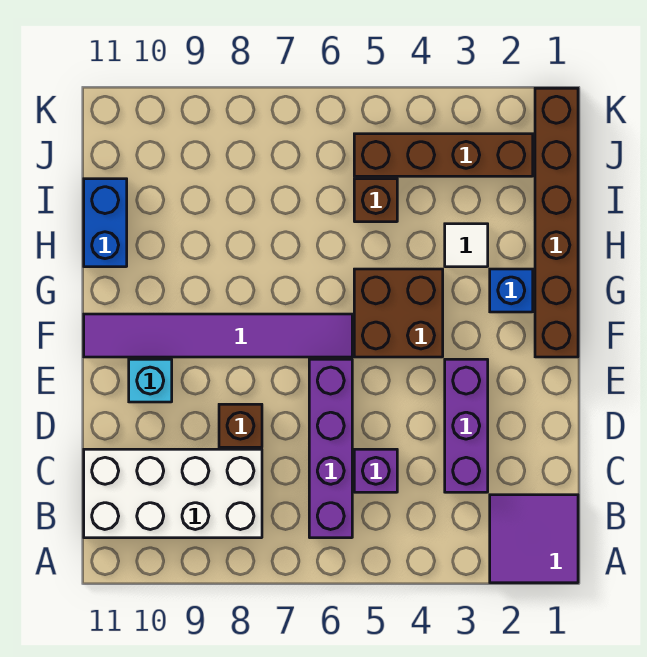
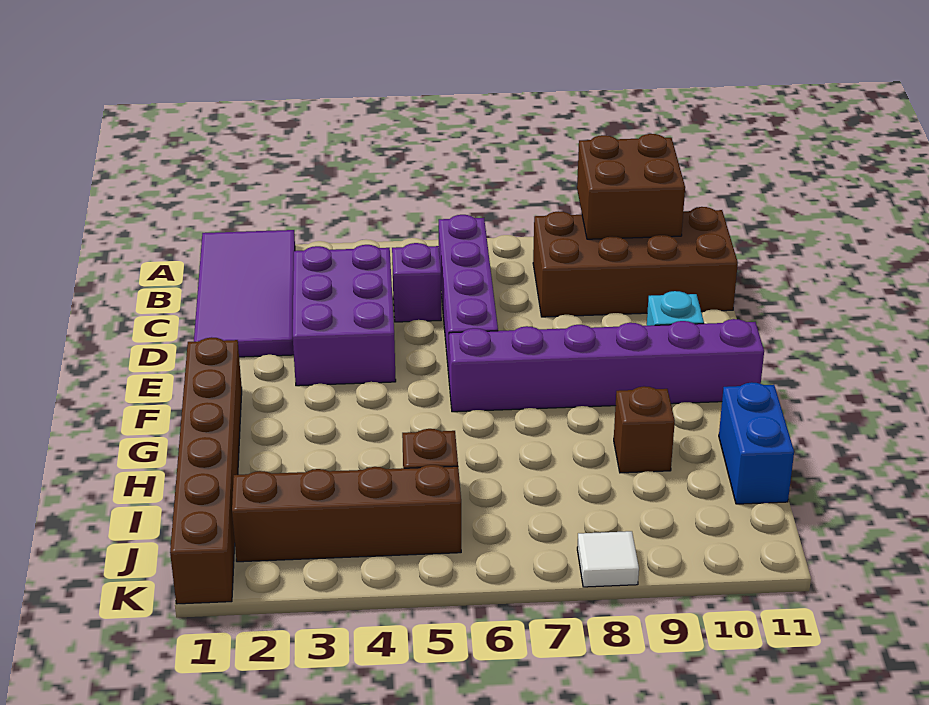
purple tile A1:B2 level 1 -> purple tile A1:D2 level 1
white brick B8:C11 level 1 -> brown brick B8:C11 level 1
purple brick C3:E3 level 1 -> purple brick C3:E4 level 1
brown brick D8 level 1 -> brown brick H9 level 1
brown brick F4:G5 level 1 -> brown brick A9:B10 level 2
purple tile F6:F11 level 1 -> purple brick F6:F11 level 1
blue brick G2 level 1 -> none
white tile H3 level 1 -> white tile K8 level 1

